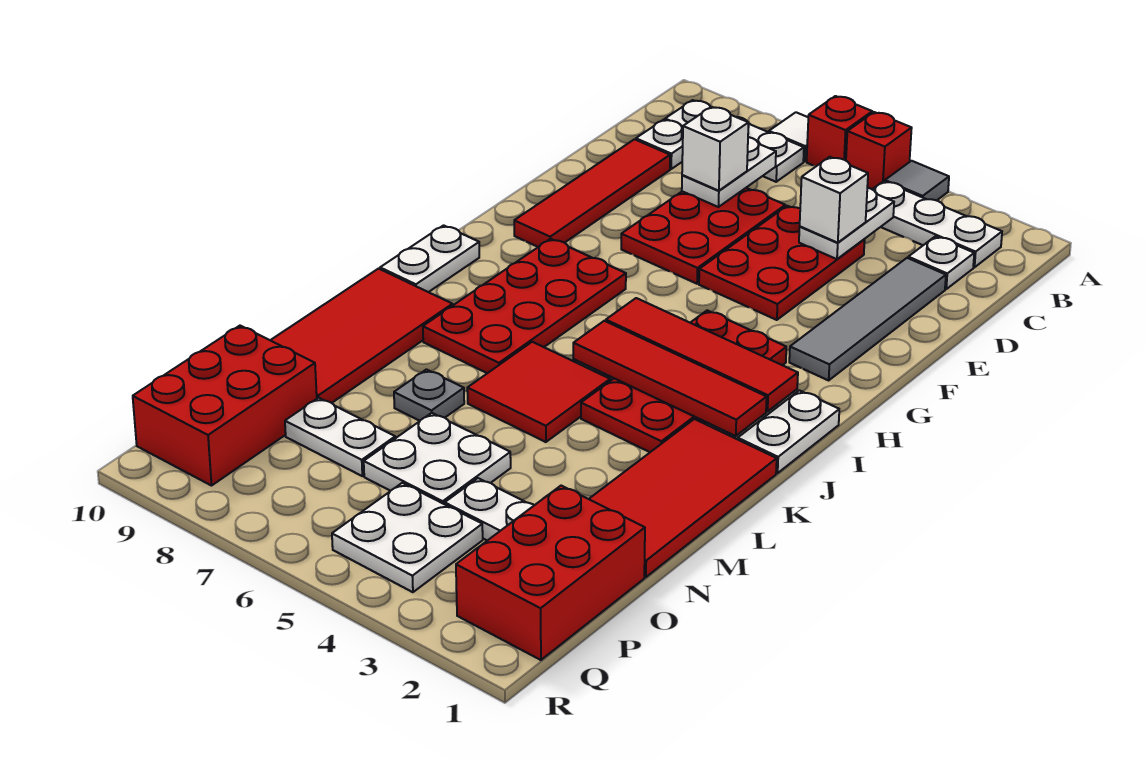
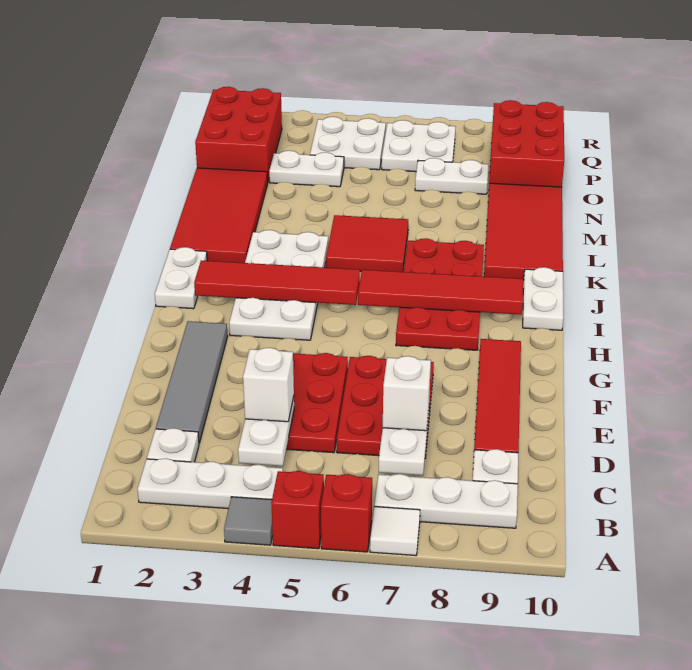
red plate H3:K4 level 1 -> white plate H3:K4 level 1
red tile J2:J5 level 2 -> red tile I6:I9 level 2
grey plate M7 level 1 -> none
white plate N5:O6 level 1 -> white plate P6:Q7 level 1

